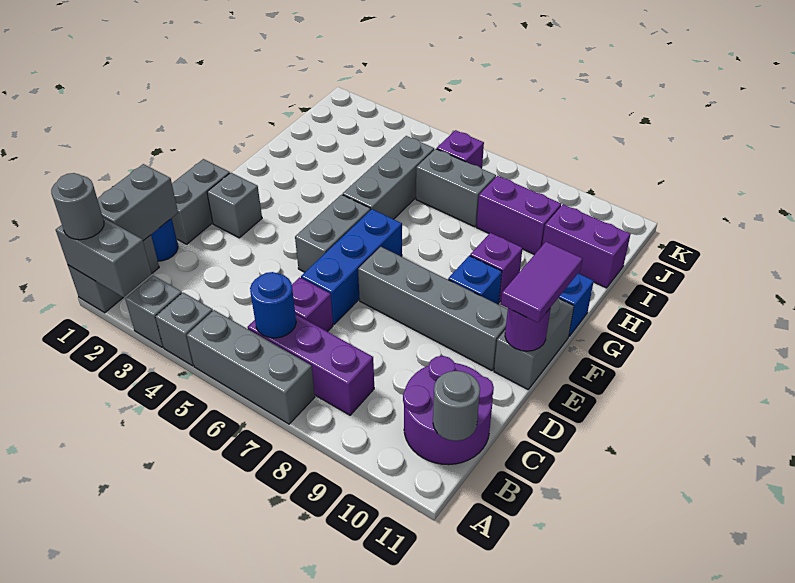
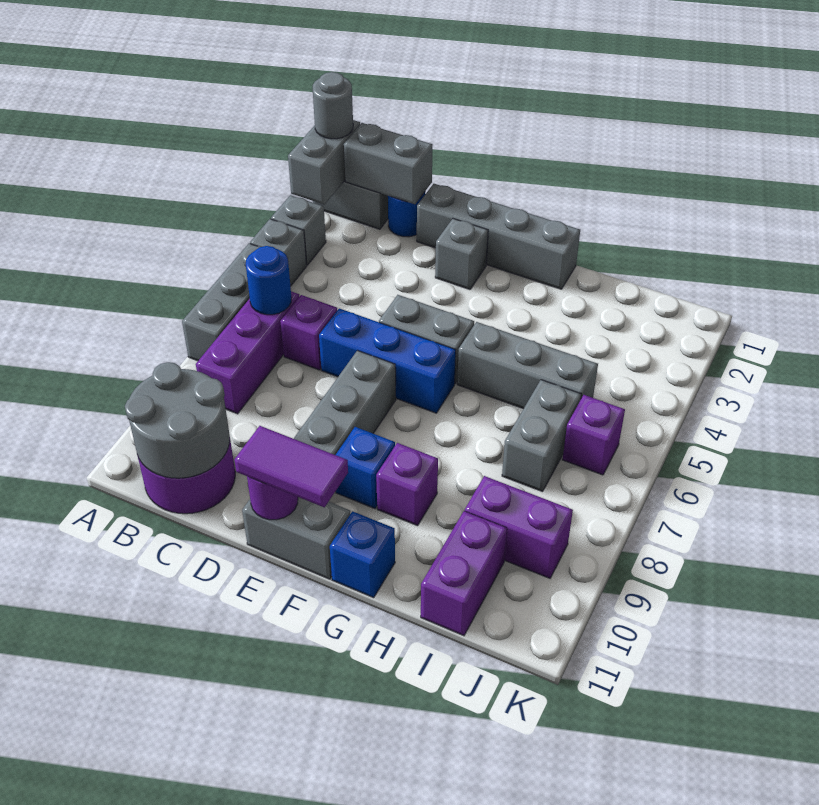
grey round brick B11 level 2 -> grey round brick B10:C11 level 2
grey brick D1:E1 level 1 -> grey brick D1:G1 level 1
purple brick I8:I9 level 1 -> purple brick I9:J9 level 1

